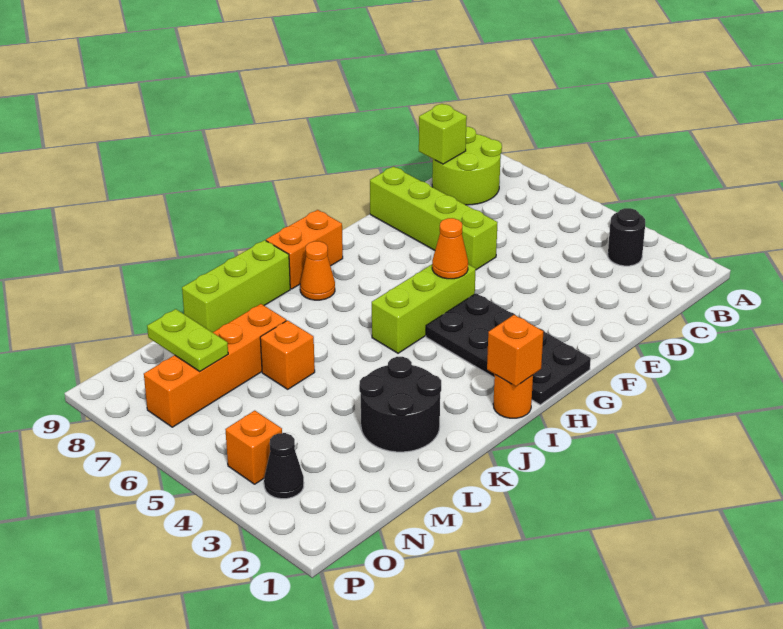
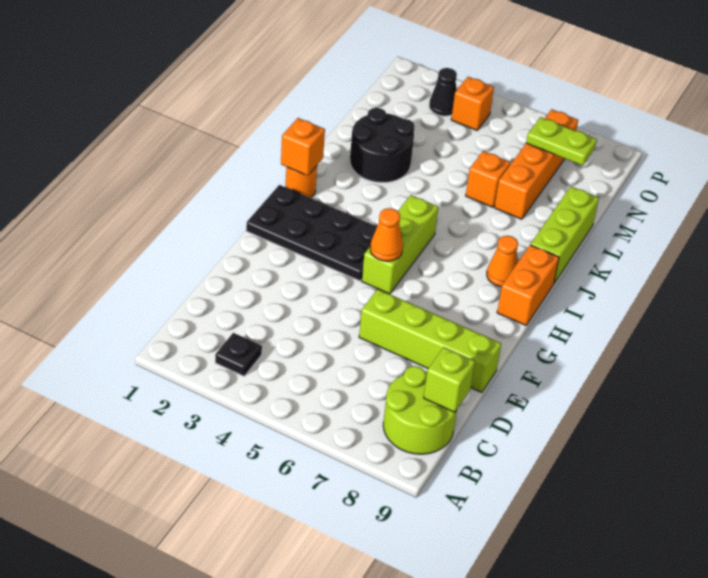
black round brick B3 level 1 -> black plate B3 level 1

